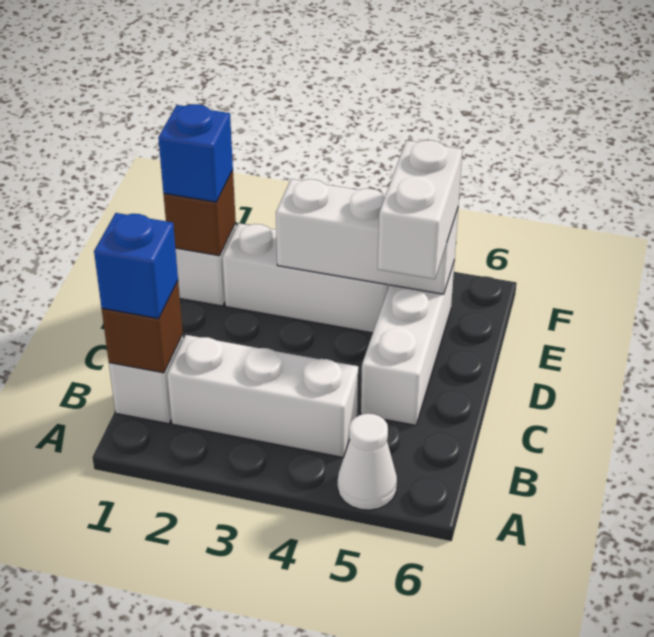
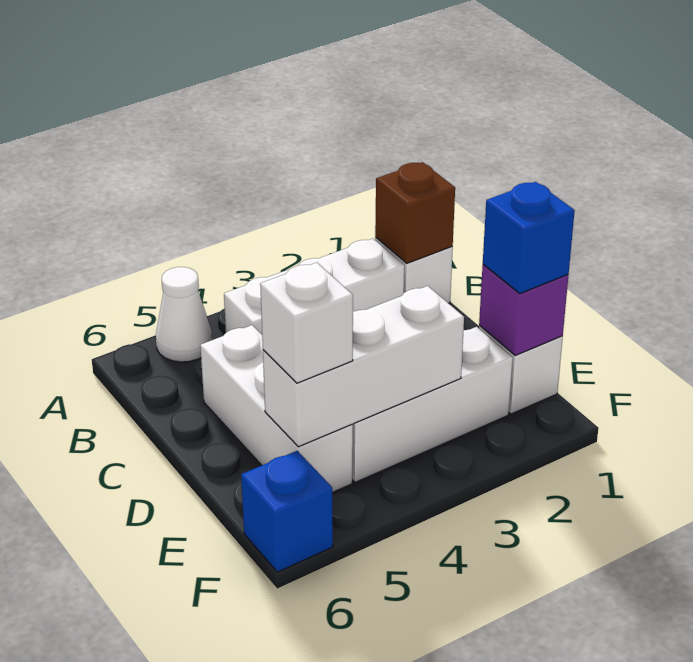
blue brick B1 level 3 -> blue brick F6 level 1
white brick D5:E5 level 3 -> white brick E5 level 3
brown brick E1 level 2 -> purple brick E1 level 2

